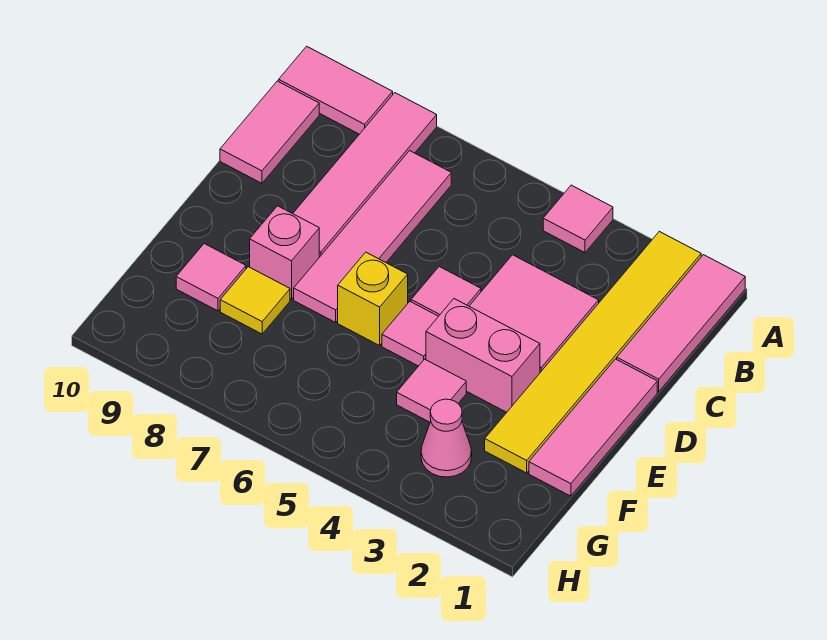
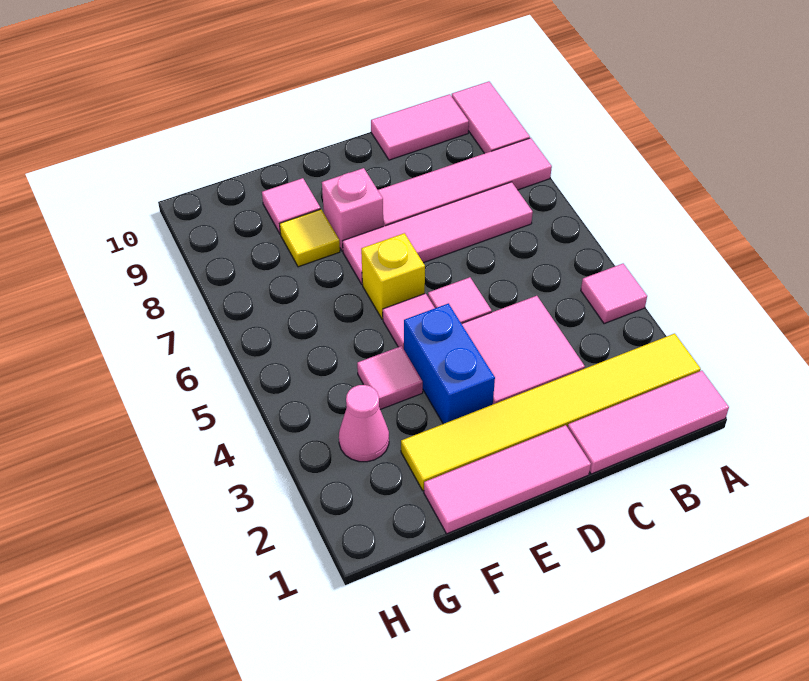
pink brick E3:E4 level 1 -> blue brick E3:E4 level 1

